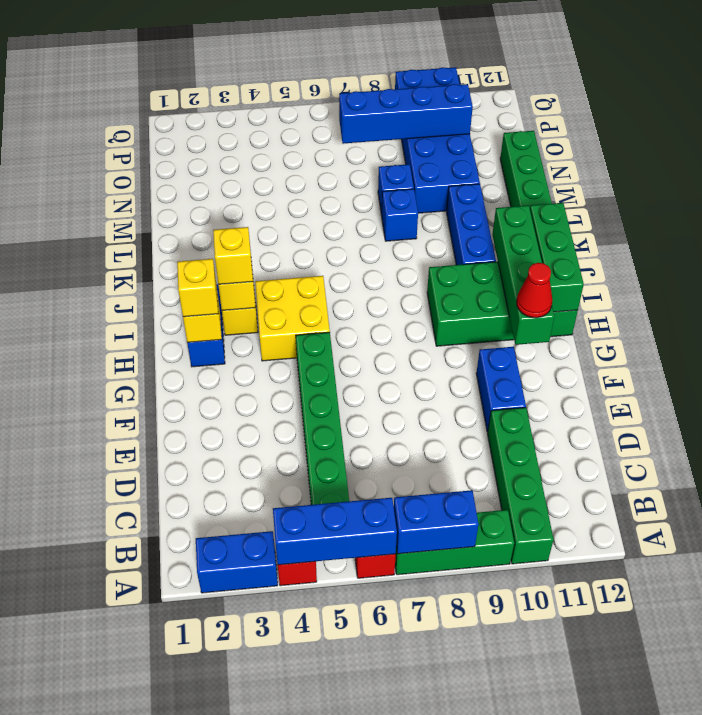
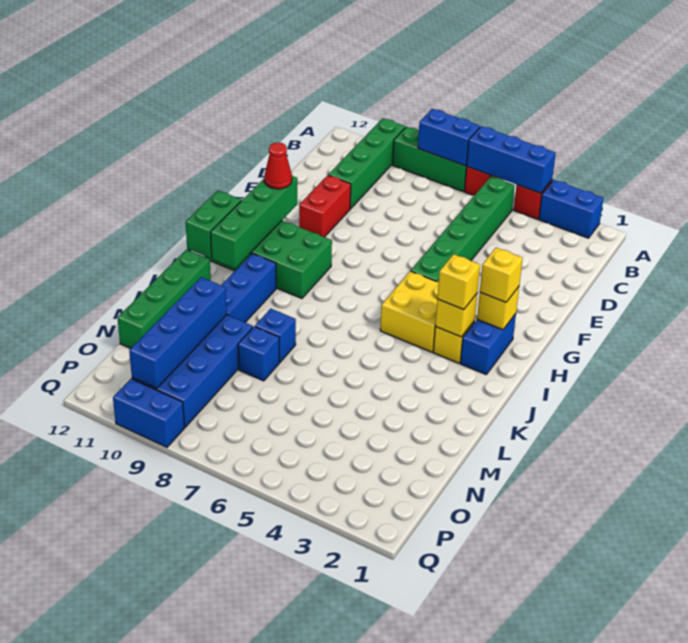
blue brick E10:F10 level 1 -> red brick E10:F10 level 1
green brick H12:J12 level 2 -> green brick I12:J12 level 2
blue brick O7:O10 level 2 -> blue brick M10:P10 level 2

